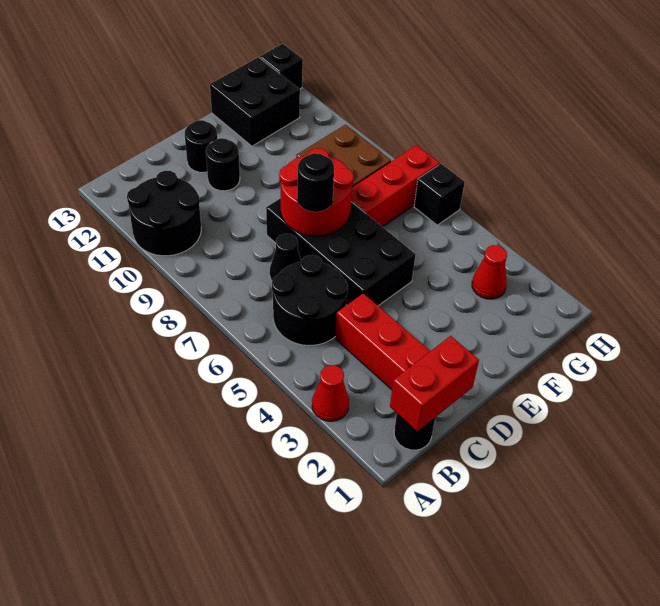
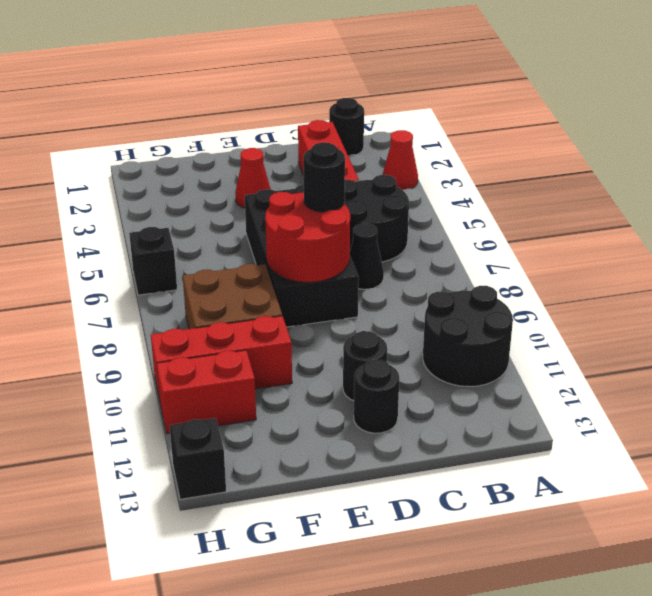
red brick B1:C1 level 2 -> red brick G11:H11 level 1
red brick F7:H7 level 1 -> red brick F10:H10 level 1
black brick F12:G13 level 1 -> none
red cone G3 level 1 -> red cone E3 level 1

